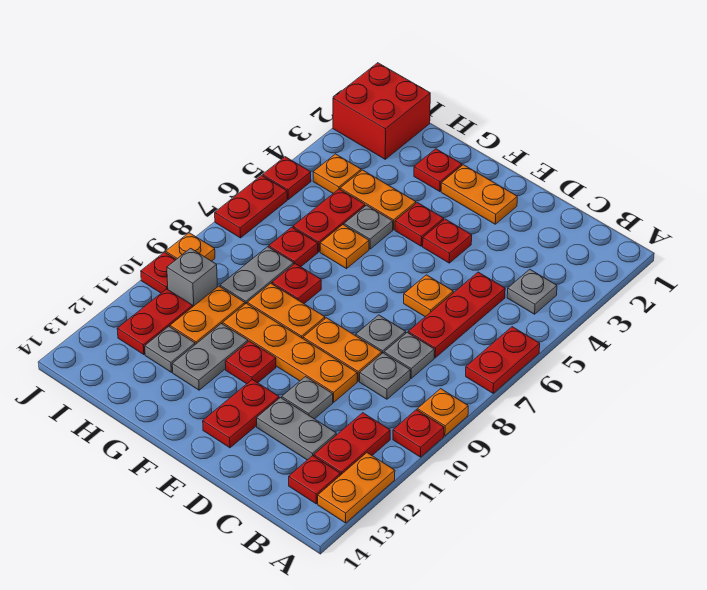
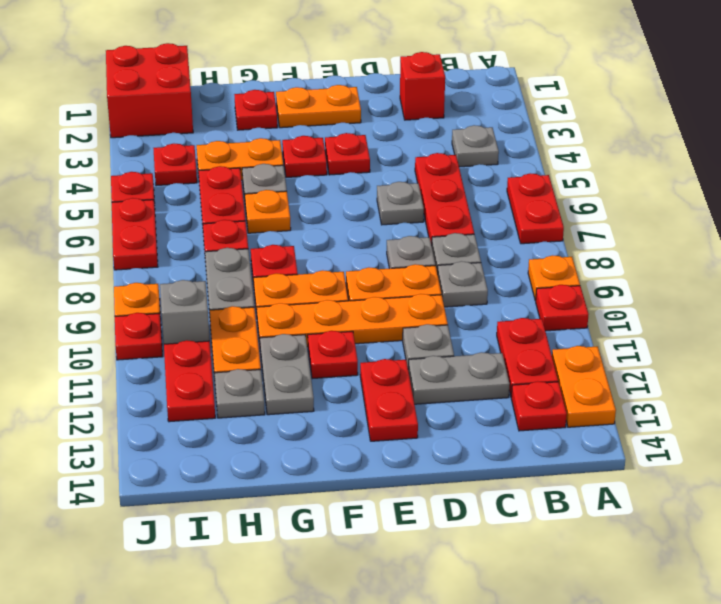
none -> red brick C2 level 1
orange plate D6 level 1 -> grey plate D6 level 1
orange plate I4 level 1 -> red plate I4 level 1

